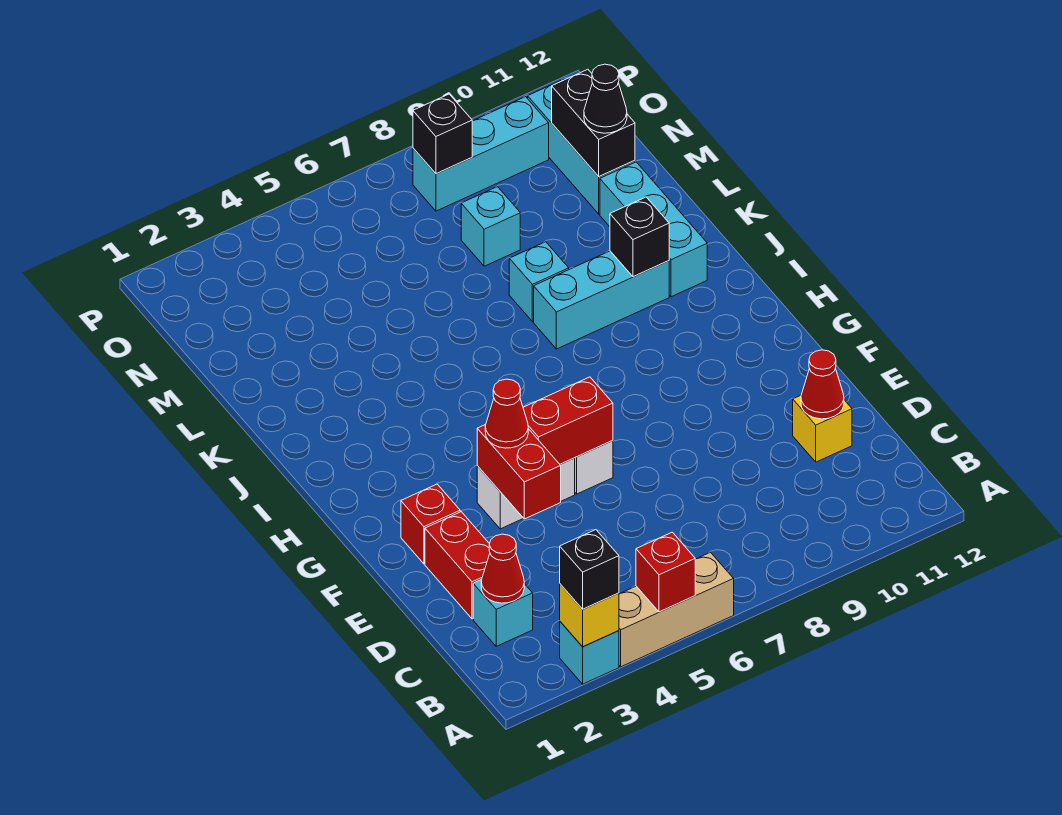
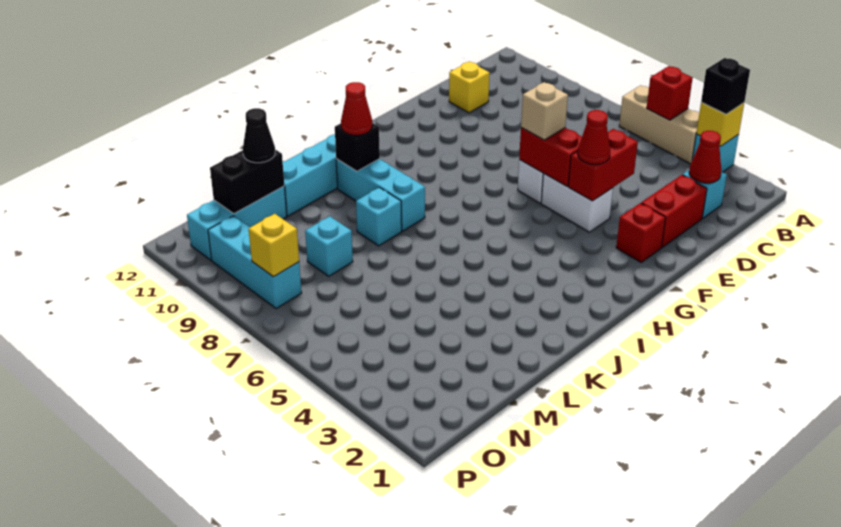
red cone D11 level 2 -> red cone J10 level 3
none -> tan brick F6 level 3
black brick O8 level 2 -> yellow brick O8 level 2

